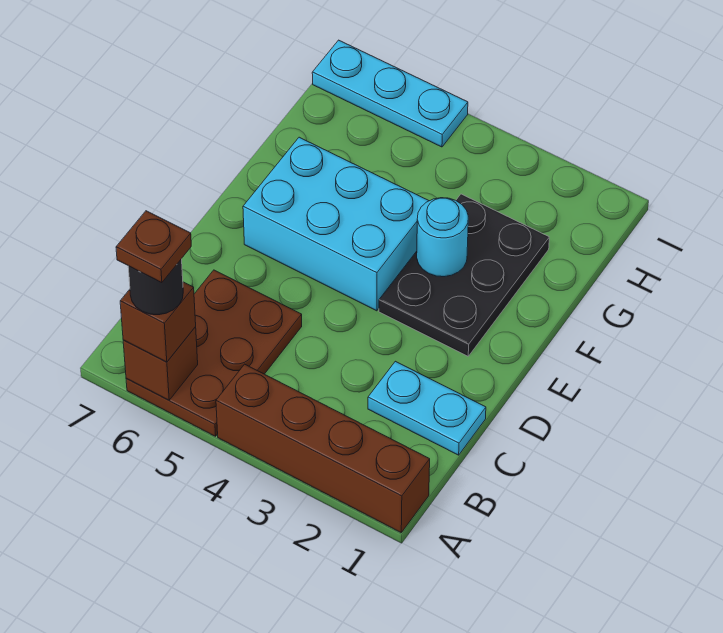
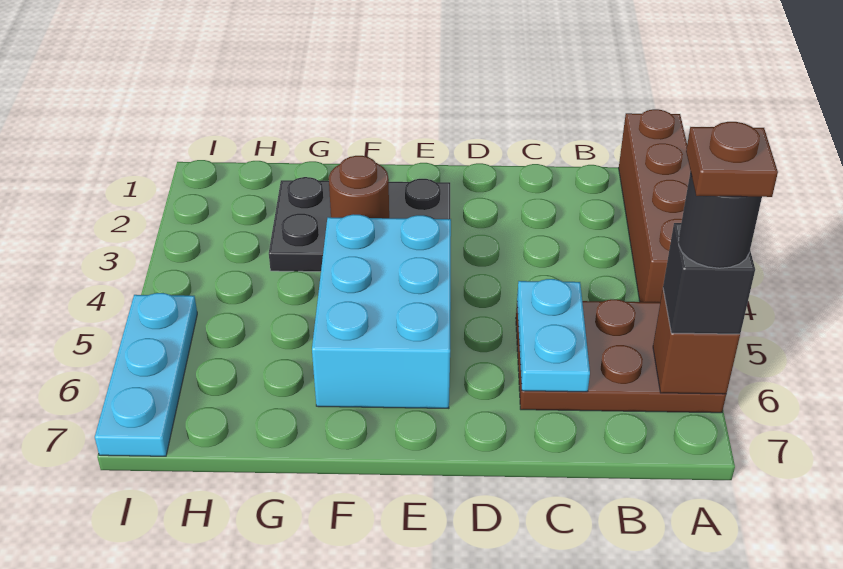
brown brick A6 level 3 -> black brick A6 level 3
cyan plate C1:C2 level 1 -> cyan plate C5:C6 level 2
cyan round brick F3 level 2 -> brown round brick F3 level 2

